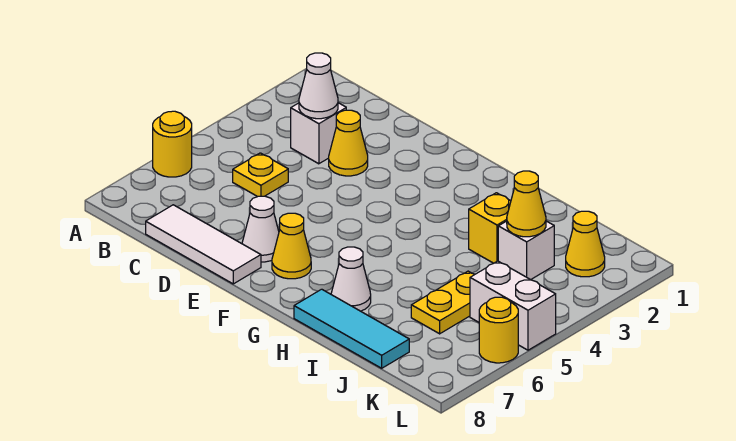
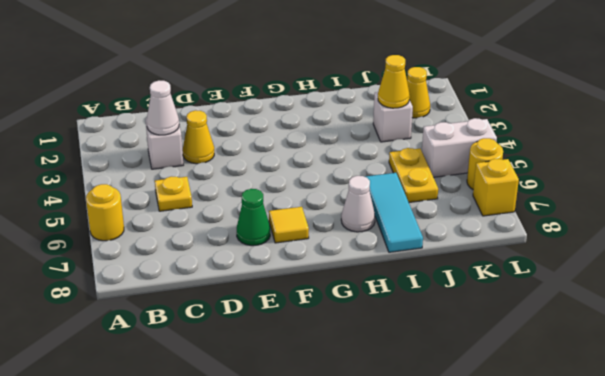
white tile C8:E8 level 1 -> none
white cone E7 level 1 -> green cone E7 level 1
yellow cone F7 level 1 -> yellow tile F7 level 1
cyan tile H8:J8 level 1 -> cyan tile I6:I8 level 1
yellow brick I3 level 1 -> yellow brick L7 level 1

